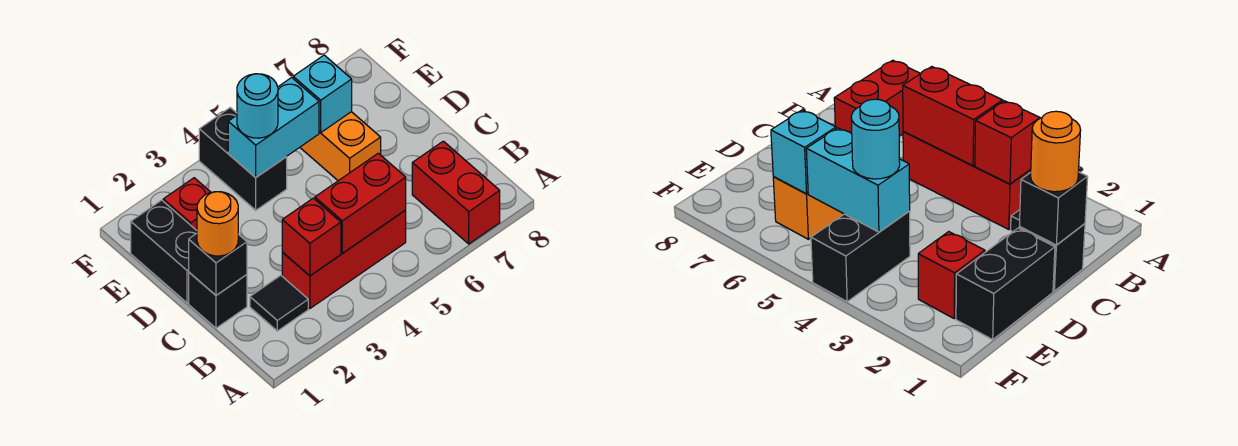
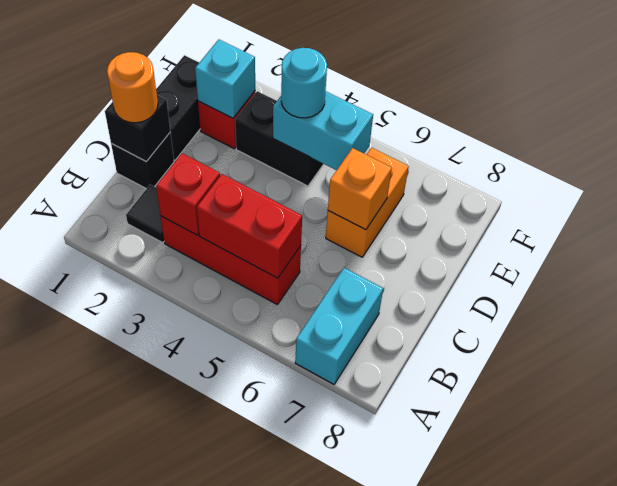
red brick A7:B7 level 1 -> cyan brick A7:B7 level 1
none -> orange brick D6 level 2
black brick E4:F4 level 1 -> black brick E3:E4 level 1
cyan brick E6 level 2 -> cyan brick E2 level 2

